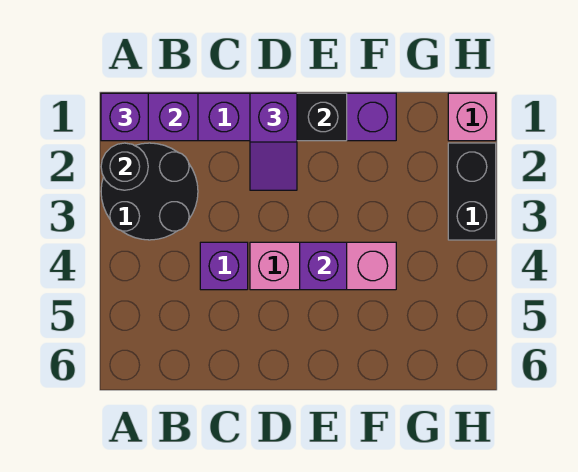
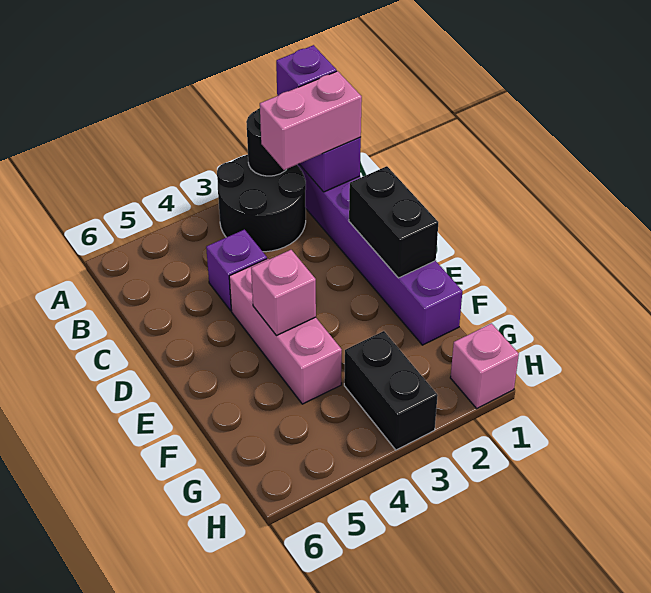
none -> pink brick B1:B2 level 3
purple slope D1:D2 level 3 top 1 -> none
purple brick E4 level 2 -> pink brick E4 level 2
black brick H2:H3 level 1 -> black brick G3:H3 level 1

